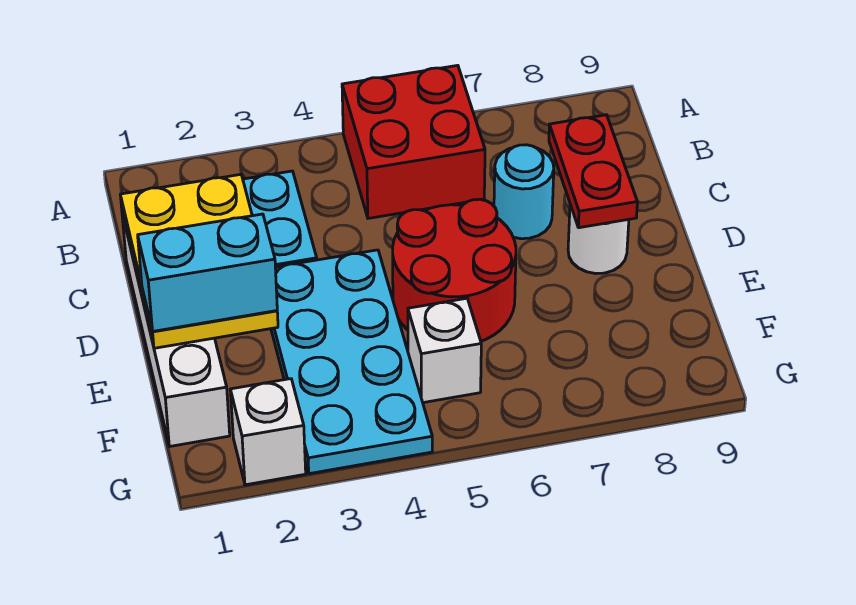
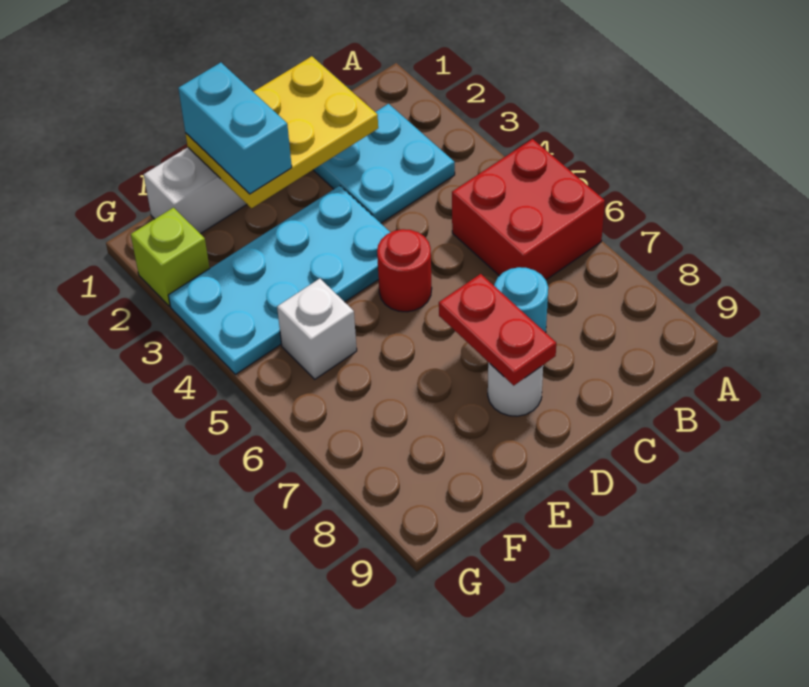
red plate C8:D8 level 2 -> red plate D7:D8 level 2
red round brick D5:E6 level 1 -> red round brick D5 level 1
white brick G2 level 1 -> lime brick G2 level 1

